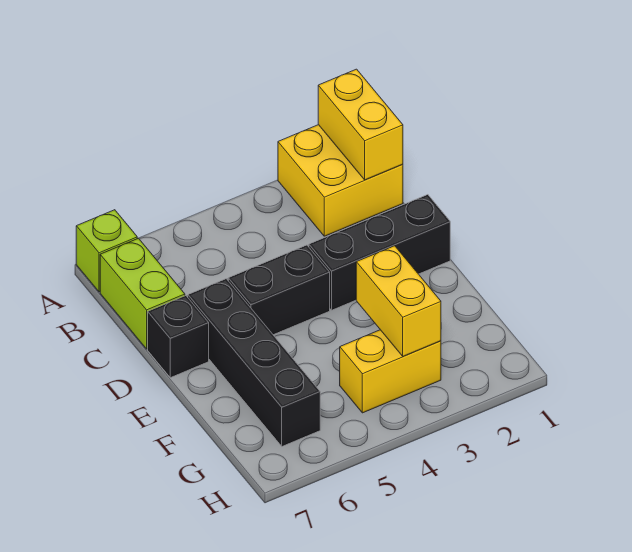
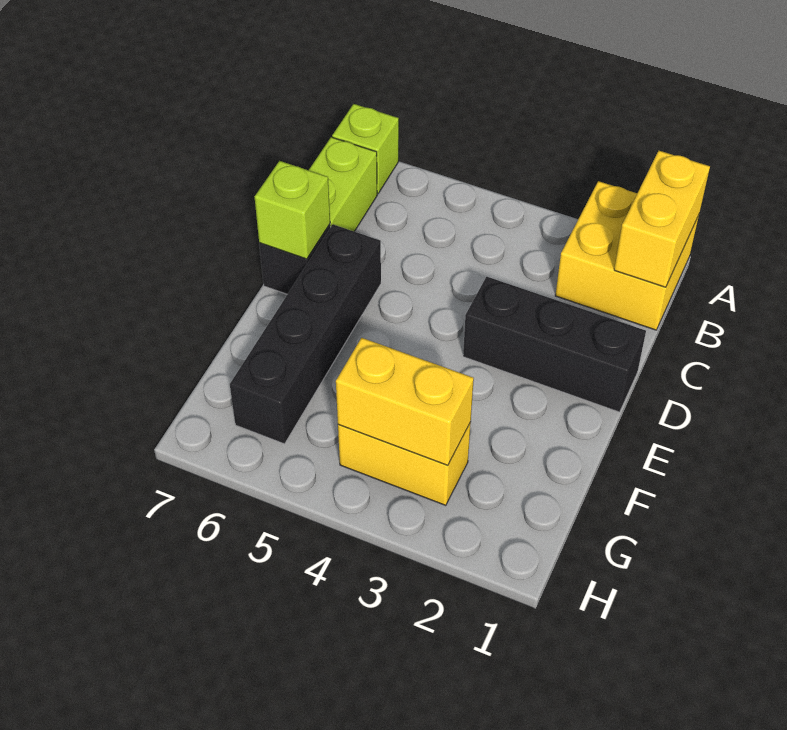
black brick D4:D5 level 1 -> none
none -> lime brick D7 level 2
yellow brick F3:G3 level 2 -> yellow brick G3:G4 level 2

